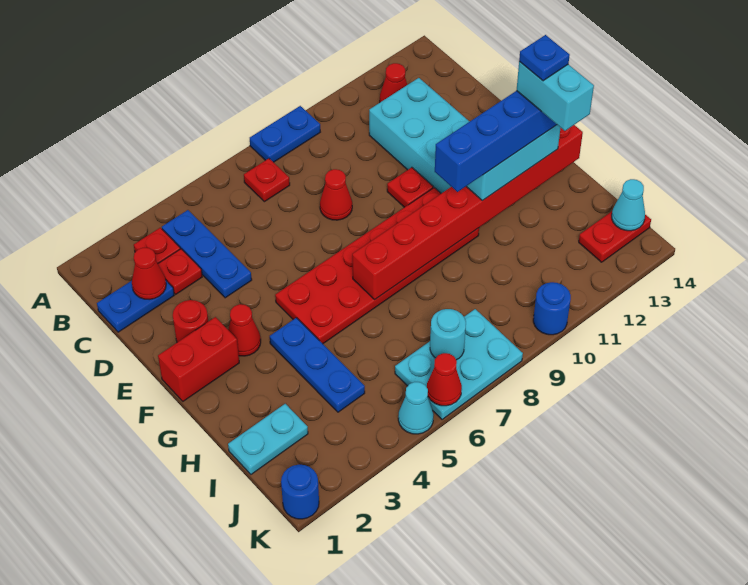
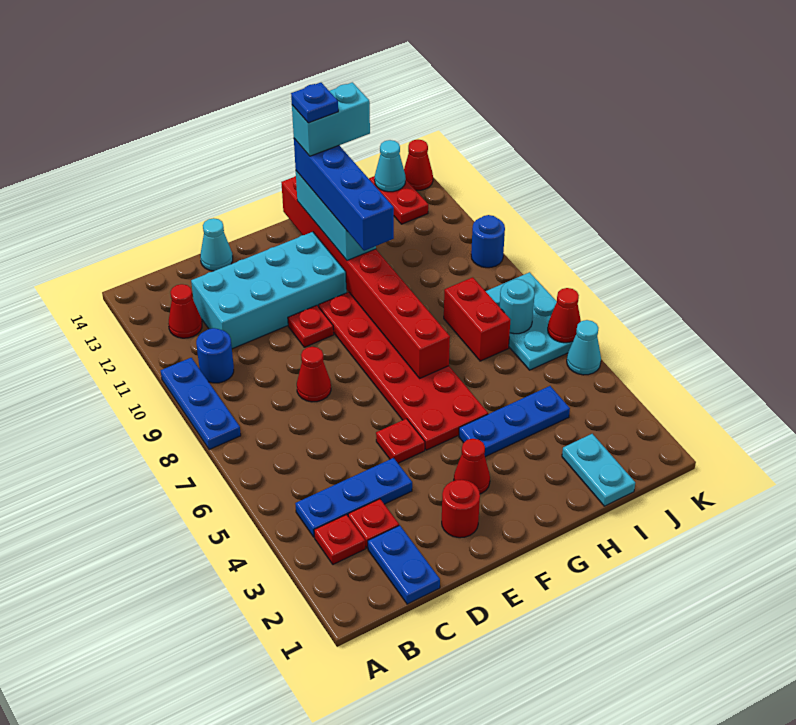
blue plate A8:A9 level 1 -> blue plate A8:A10 level 1
red plate B7 level 1 -> red plate E5 level 1
red cone C2 level 2 -> red cone K14 level 1
none -> cyan cone D14 level 1
red brick F1:F2 level 1 -> red brick I7:I8 level 1
blue round brick K1 level 1 -> blue round brick B10 level 1

